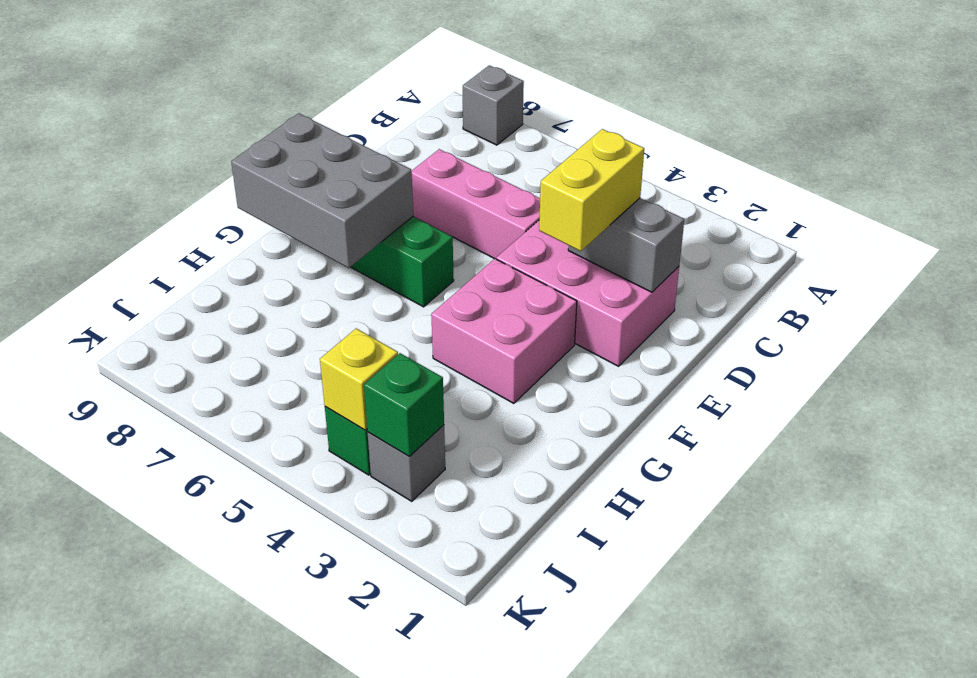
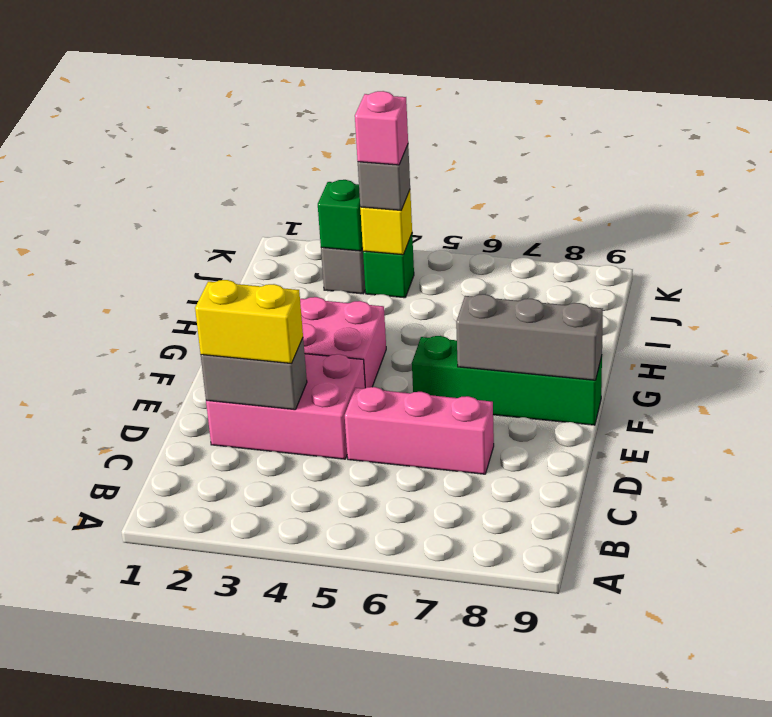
grey brick A8 level 1 -> grey brick J4 level 3
yellow brick D3:E3 level 3 -> yellow brick D2:D3 level 3
grey brick F7:G9 level 2 -> grey brick F7:F9 level 2
none -> pink brick J4 level 4

